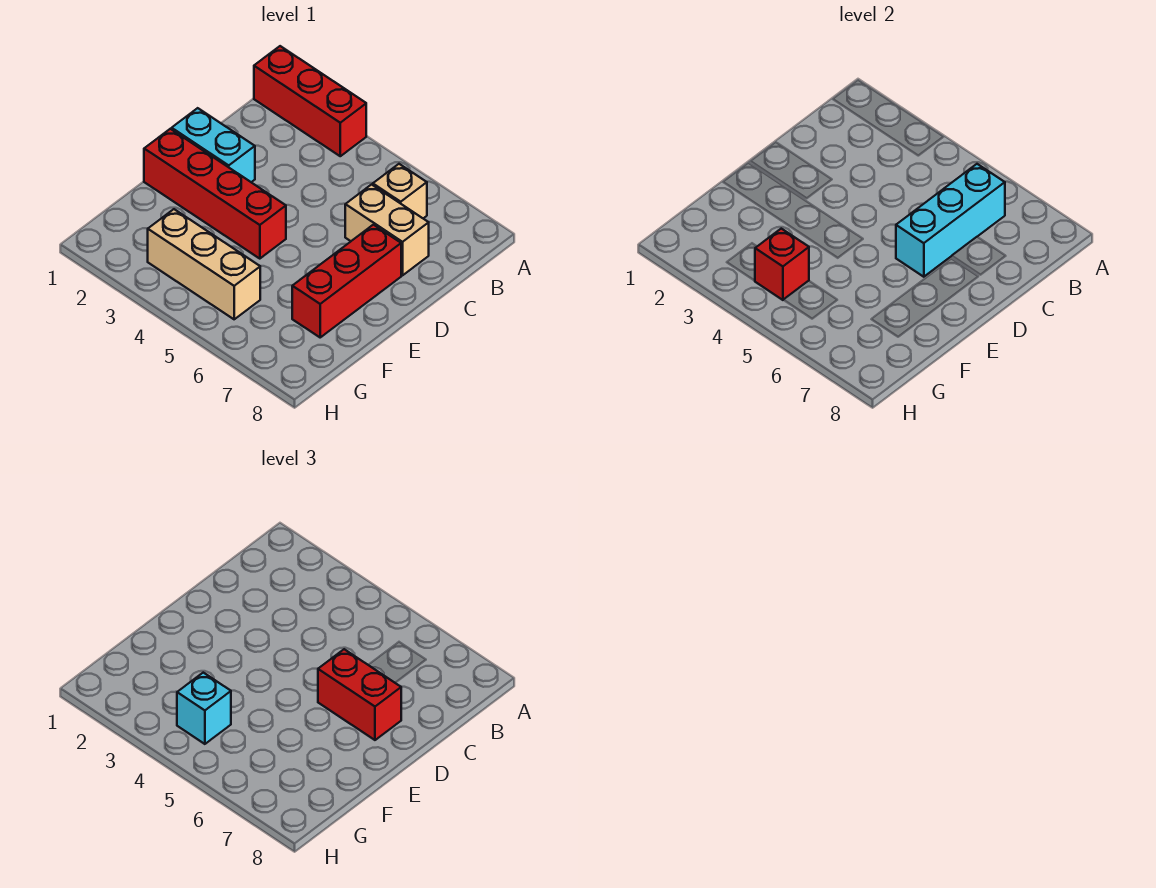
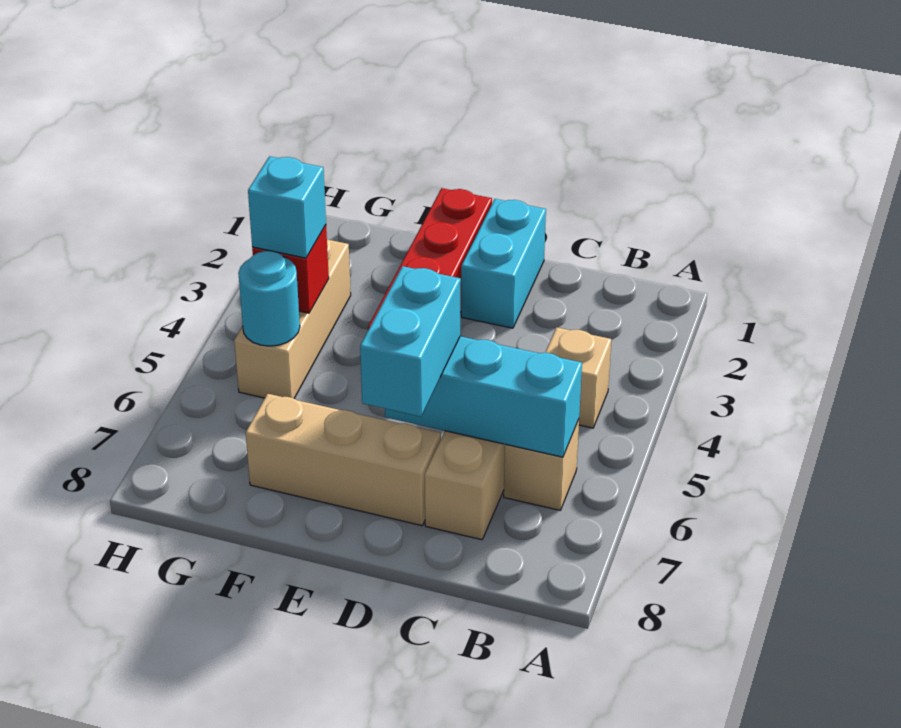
red brick A1:A3 level 1 -> none
none -> tan brick B4 level 1
red brick D6:D7 level 3 -> cyan brick D6:D7 level 3
red brick D7:F7 level 1 -> tan brick D7:F7 level 1
none -> cyan round brick G5 level 2

